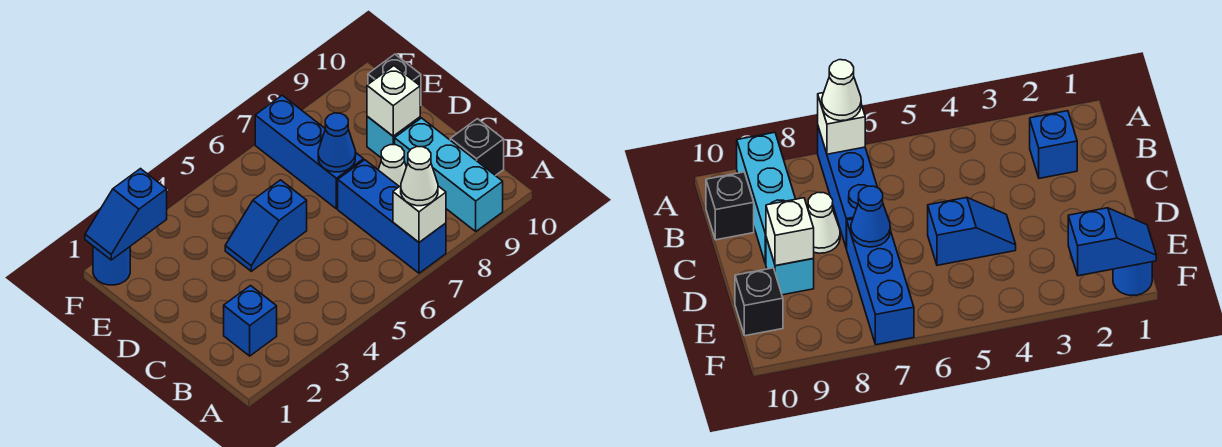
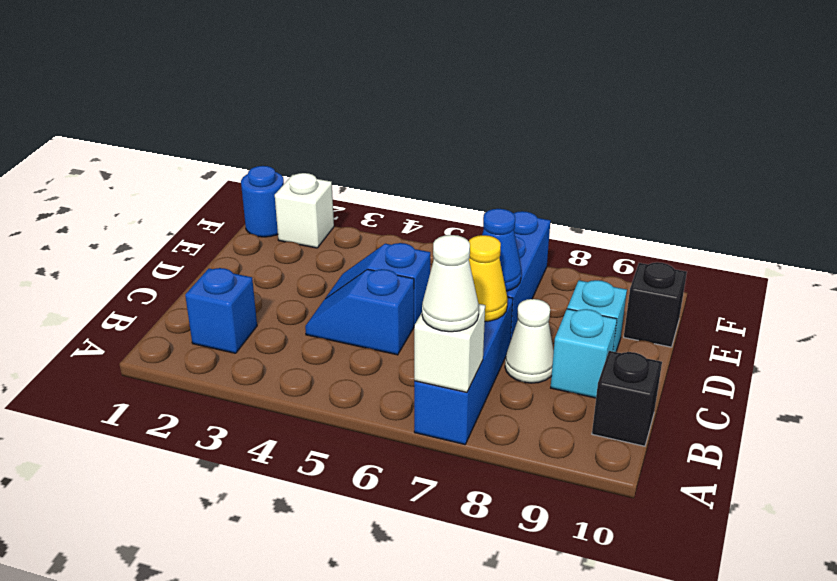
cyan brick A9:C9 level 1 -> cyan brick C9 level 1
none -> yellow cone C7 level 2
white brick D9 level 2 -> white brick F2 level 1
blue slope F1:F2 level 2 top 2 -> blue slope C4:C5 level 1 top 5

